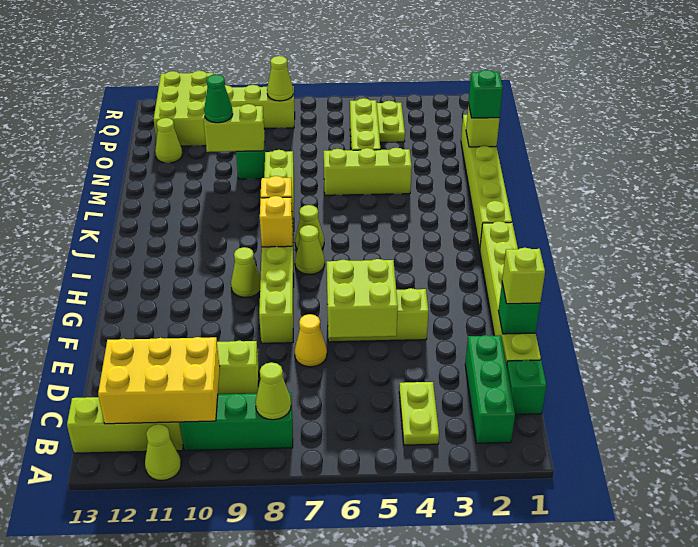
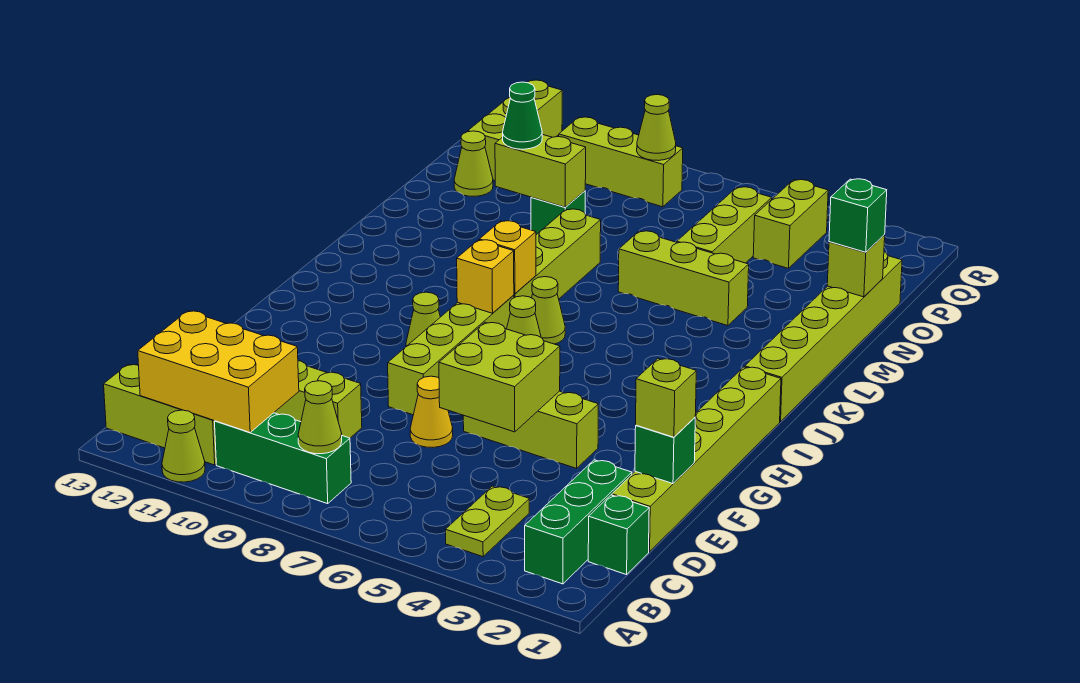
lime plate P4:Q4 level 1 -> lime brick P4:Q4 level 1
lime brick P11:R12 level 1 -> lime brick P12:R12 level 1

